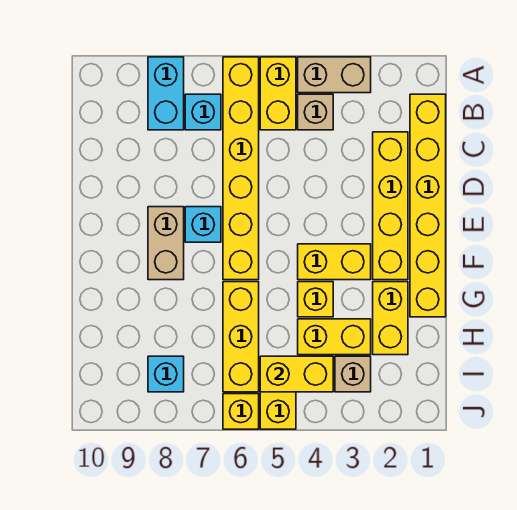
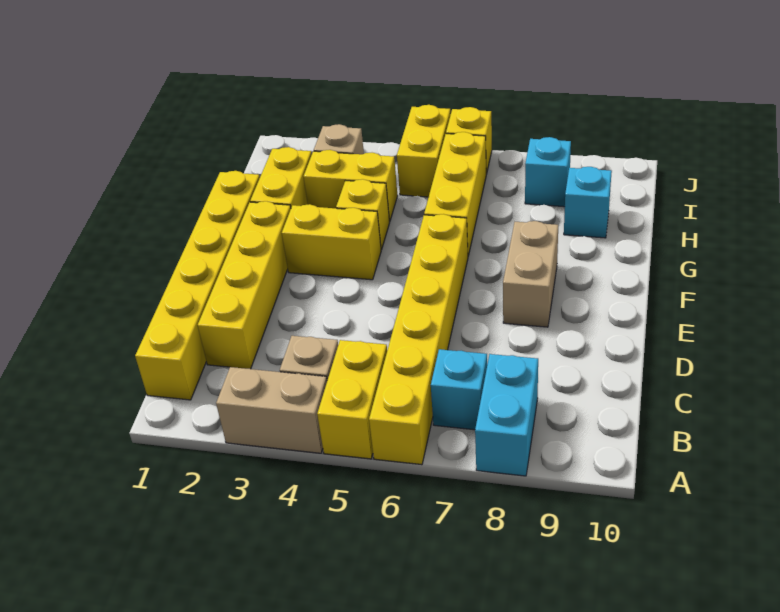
cyan brick E7 level 1 -> cyan brick H9 level 1
yellow brick I4:I5 level 2 -> none

